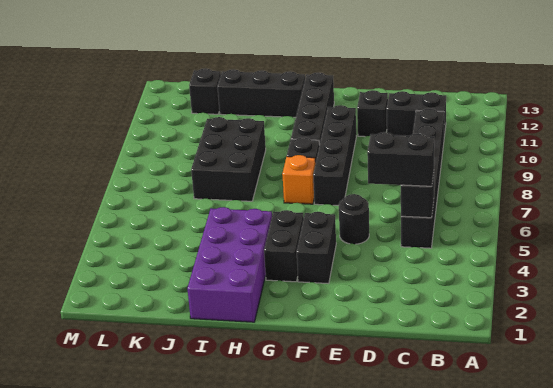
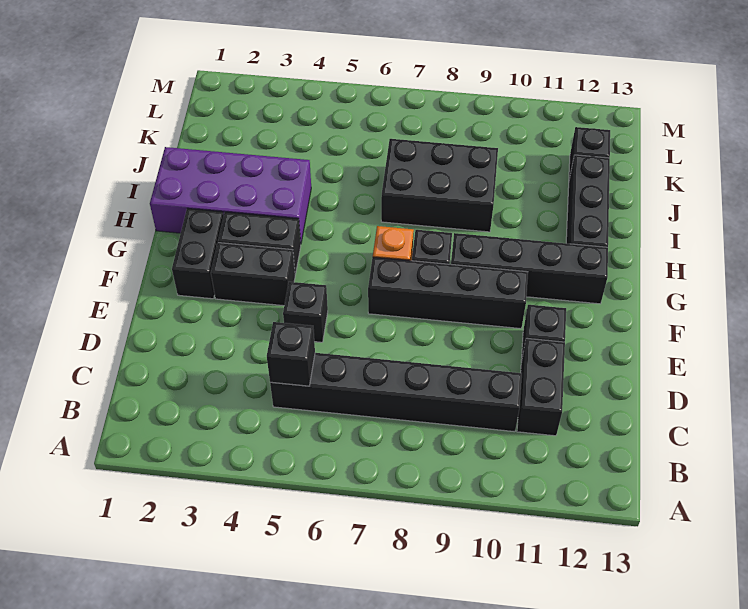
black brick C5:D5 level 3 -> black brick F2:G2 level 1
black round brick E5 level 1 -> black brick E5 level 1

